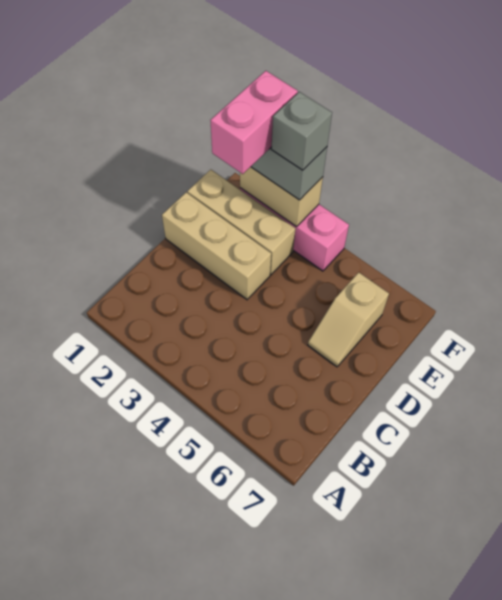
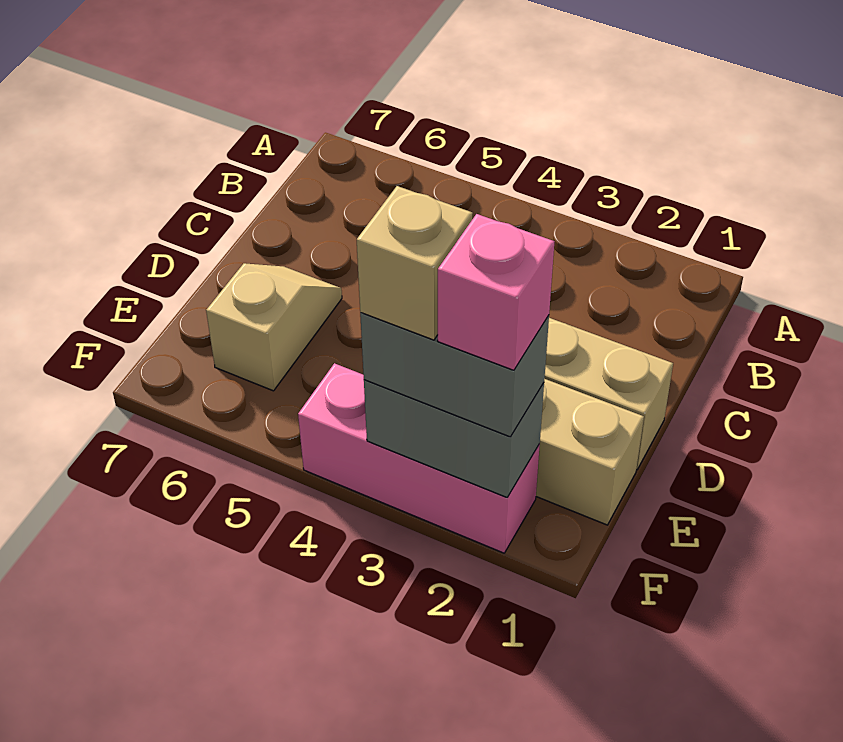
pink brick E2:F2 level 4 -> pink brick F2 level 4
tan brick F2:F3 level 2 -> grey brick F2:F3 level 2
grey brick F3 level 4 -> tan brick F3 level 4

